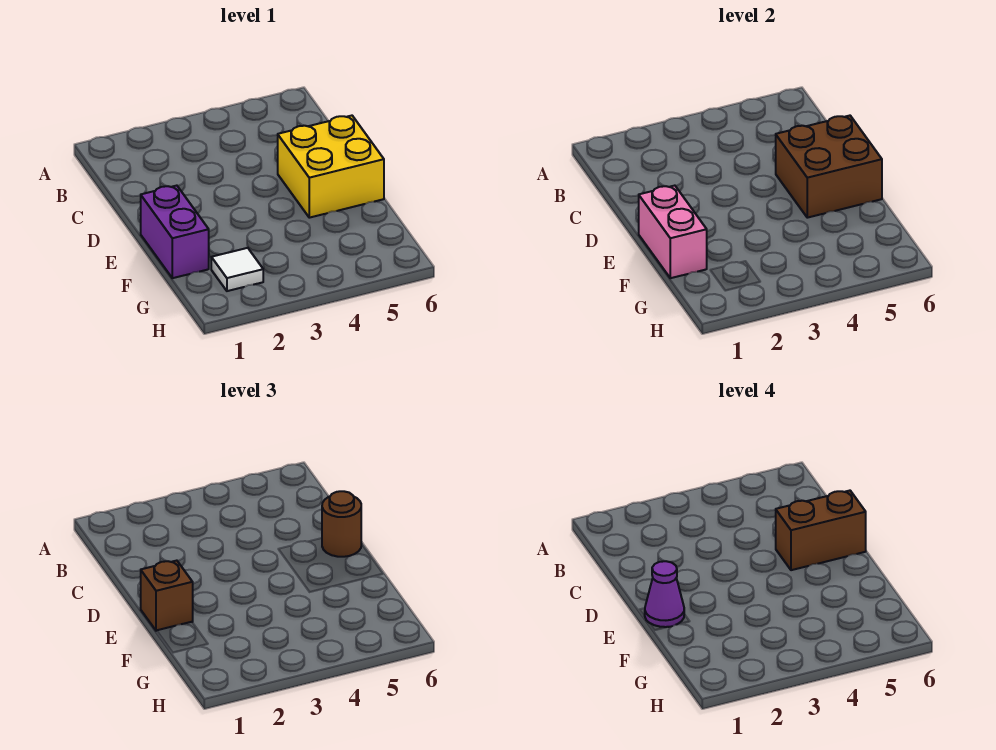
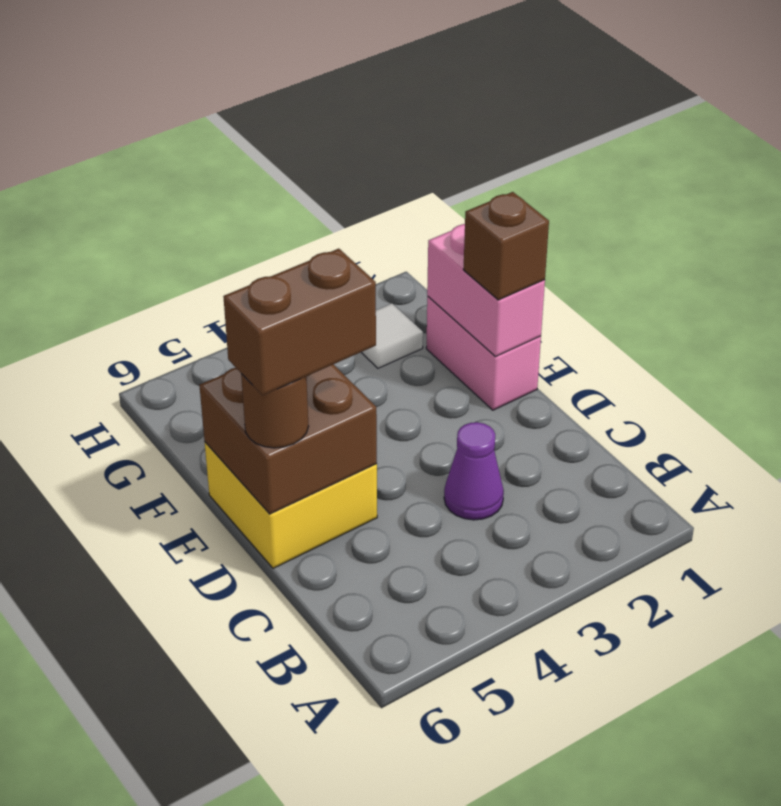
purple brick E1:F1 level 1 -> pink brick E1:F1 level 1
purple cone E1 level 4 -> purple cone C3 level 1

